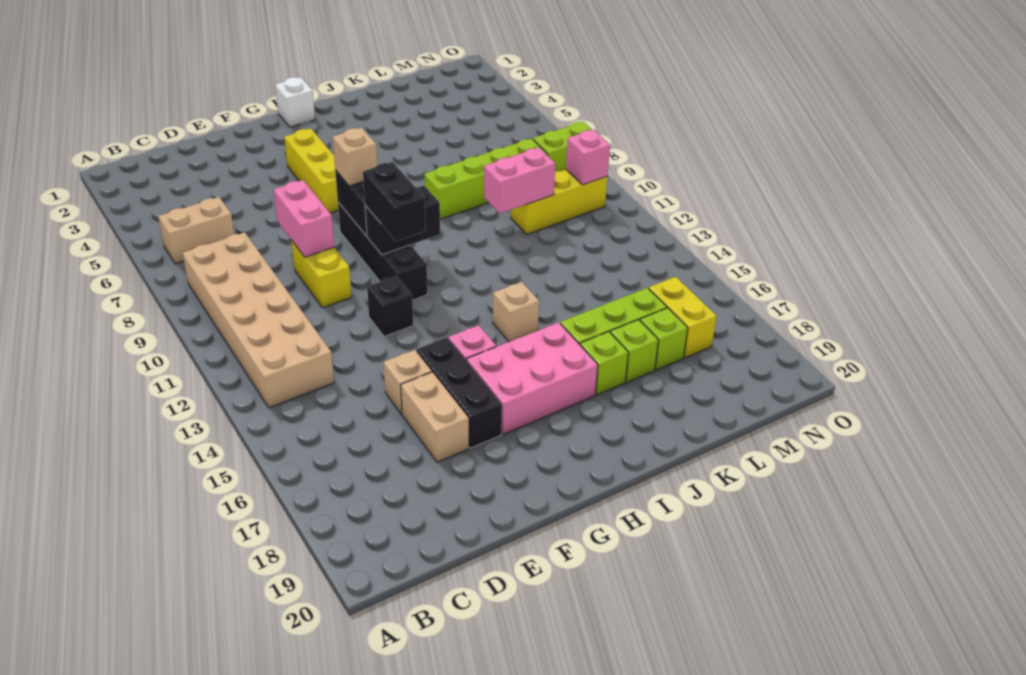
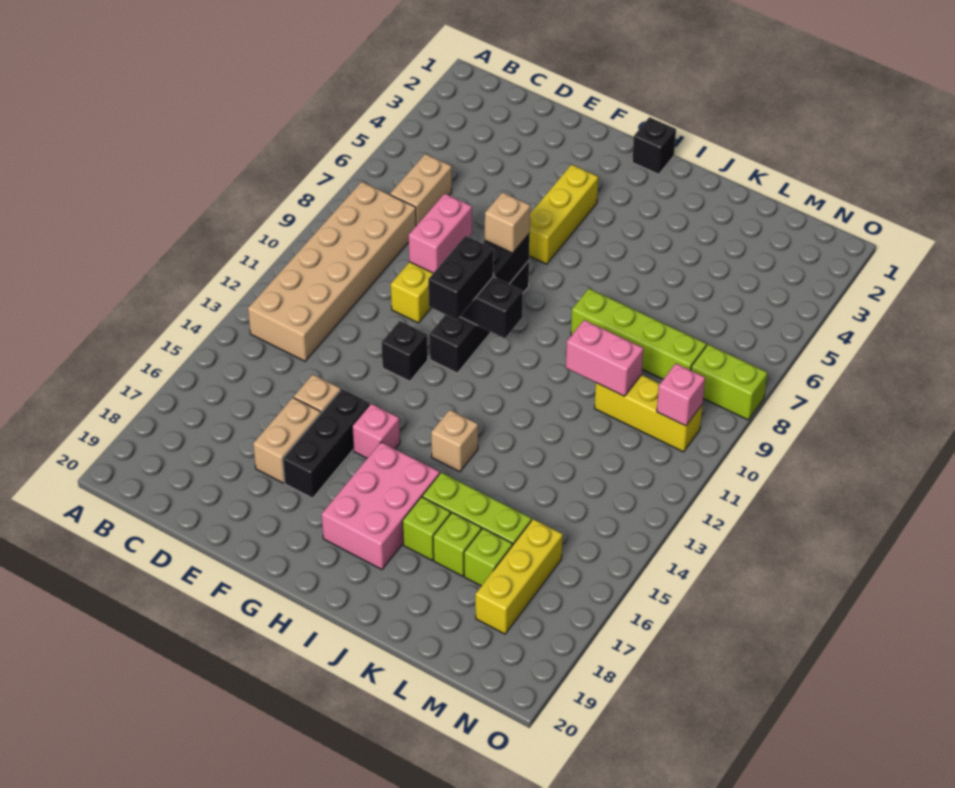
tan brick B6:C6 level 1 -> tan brick C6:C7 level 1
pink brick G16:I17 level 1 -> pink brick H16:I18 level 1
white brick H1 level 1 -> black brick H1 level 1
yellow brick M16:M17 level 1 -> yellow brick M16:M18 level 1

